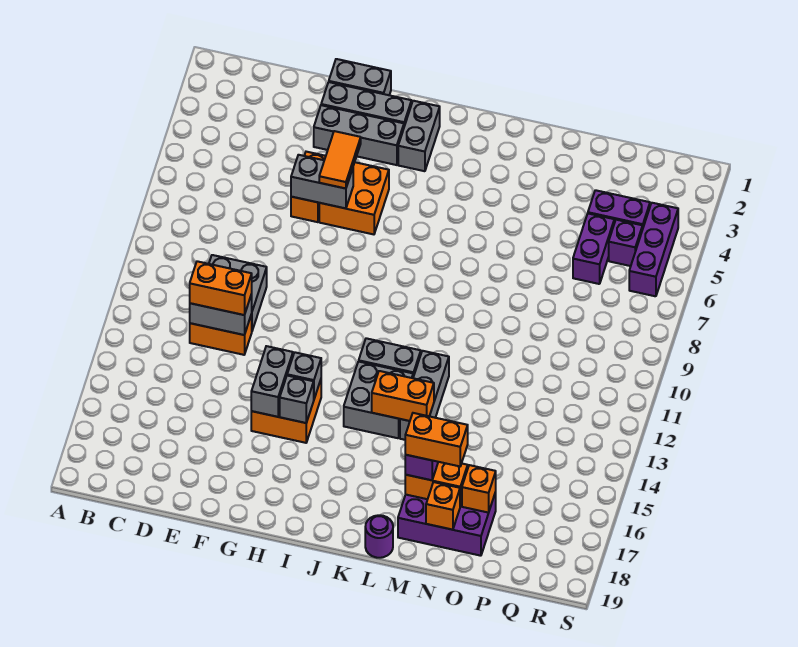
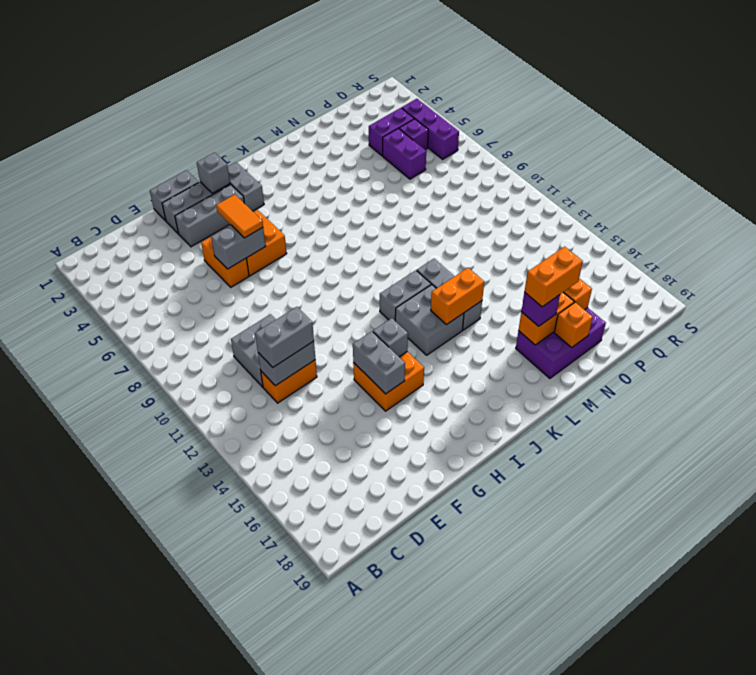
orange brick D12:E12 level 3 -> grey brick D12:E12 level 3
grey brick H15 level 2 -> grey brick H2 level 2
purple round brick L19 level 1 -> none

